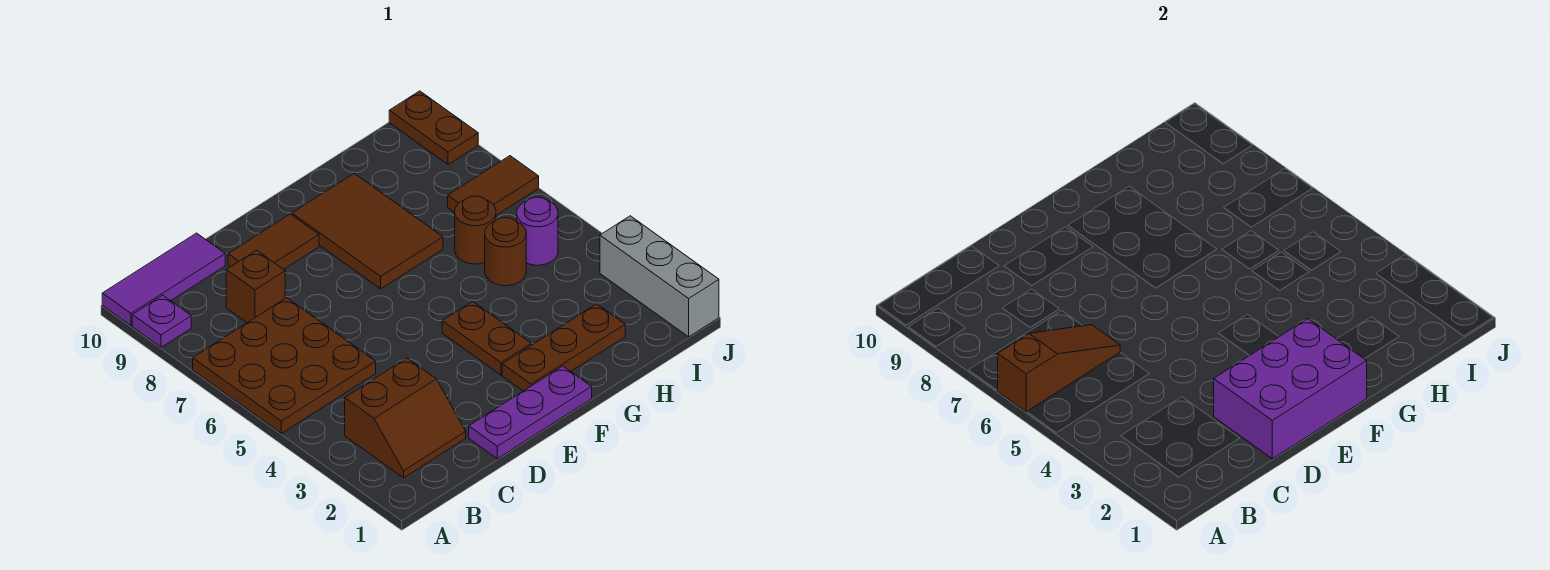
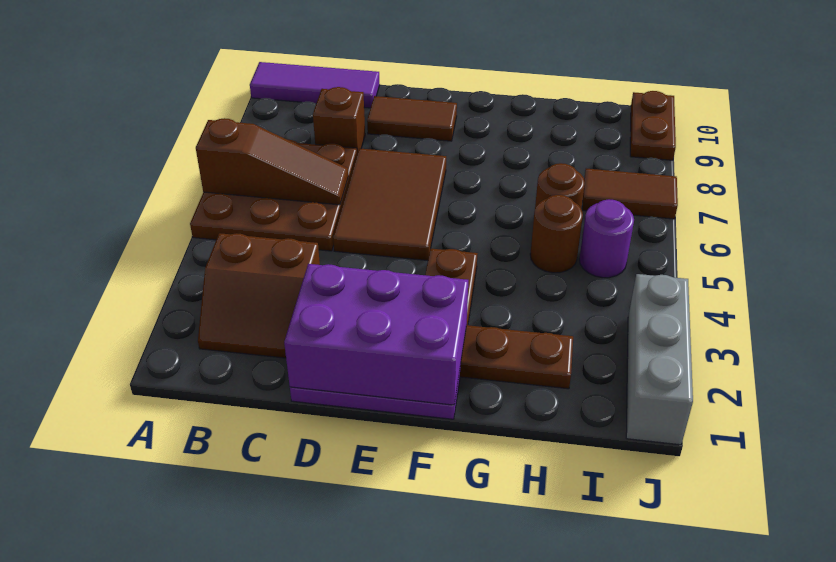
purple plate A9 level 1 -> none
brown tile F7:G9 level 1 -> brown tile D5:E7 level 1

